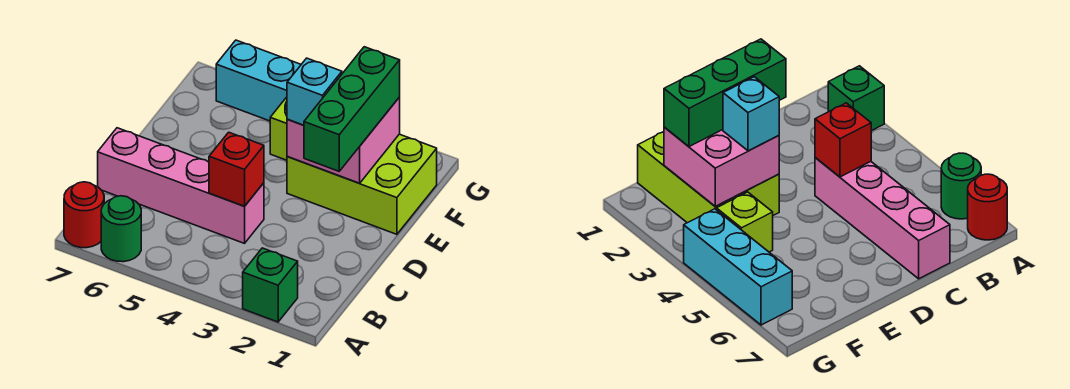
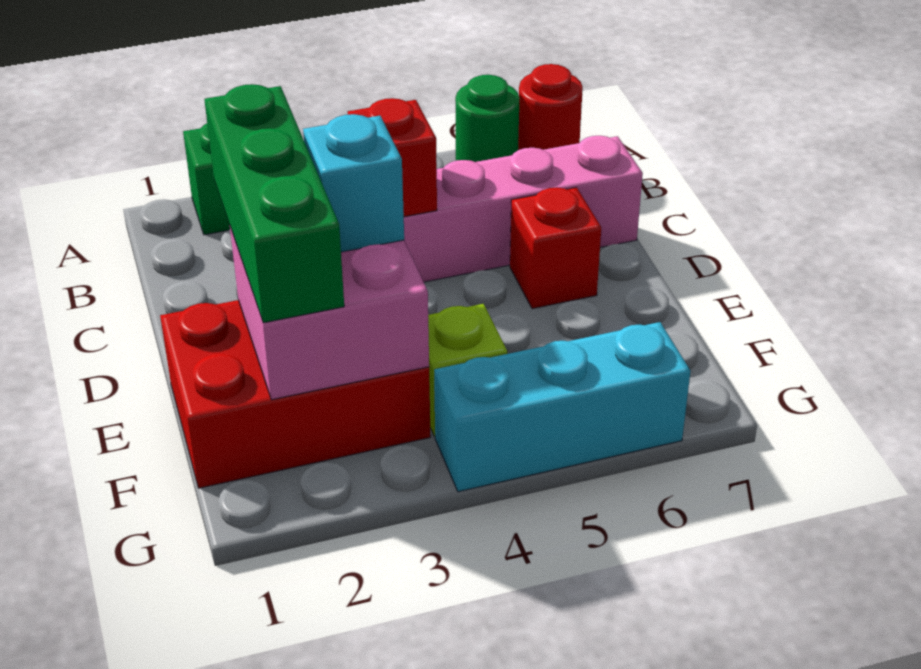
none -> red brick D6 level 1
lime brick E1:F3 level 1 -> red brick E1:F3 level 1

